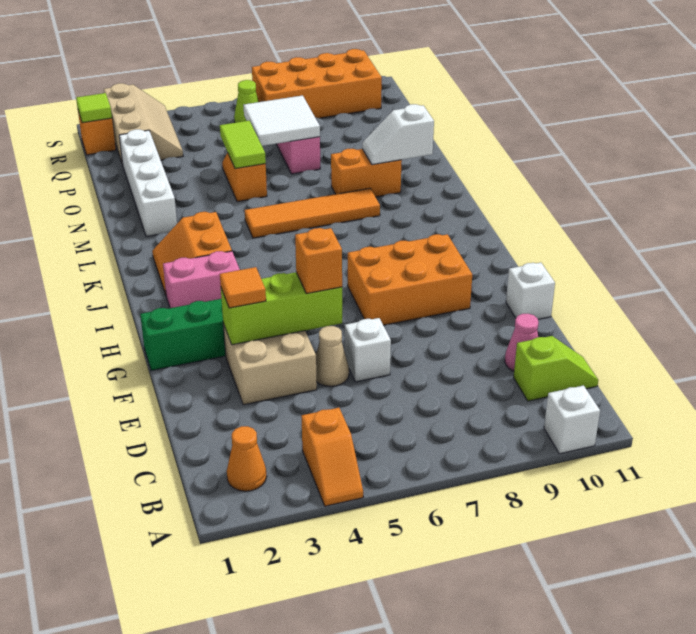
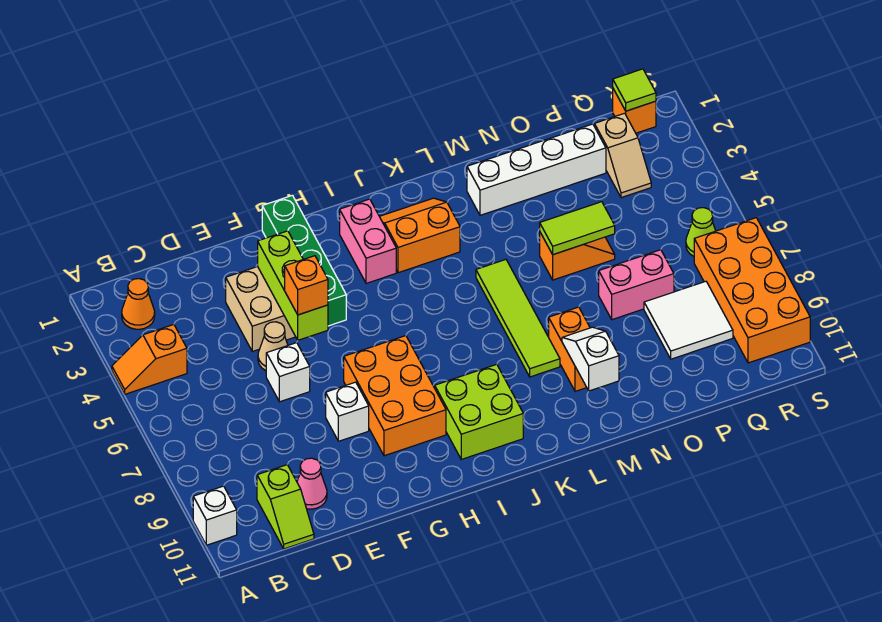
orange tile F3 level 3 -> none
white brick F11 level 1 -> white brick F8 level 1
none -> lime brick I9:J10 level 1
orange tile L5:L8 level 1 -> lime tile L5:L8 level 1
white tile O6:P7 level 2 -> white tile P8:Q9 level 1
tan slope Q2:S3 level 1 top 2 -> tan slope Q2:Q3 level 1 top 2

